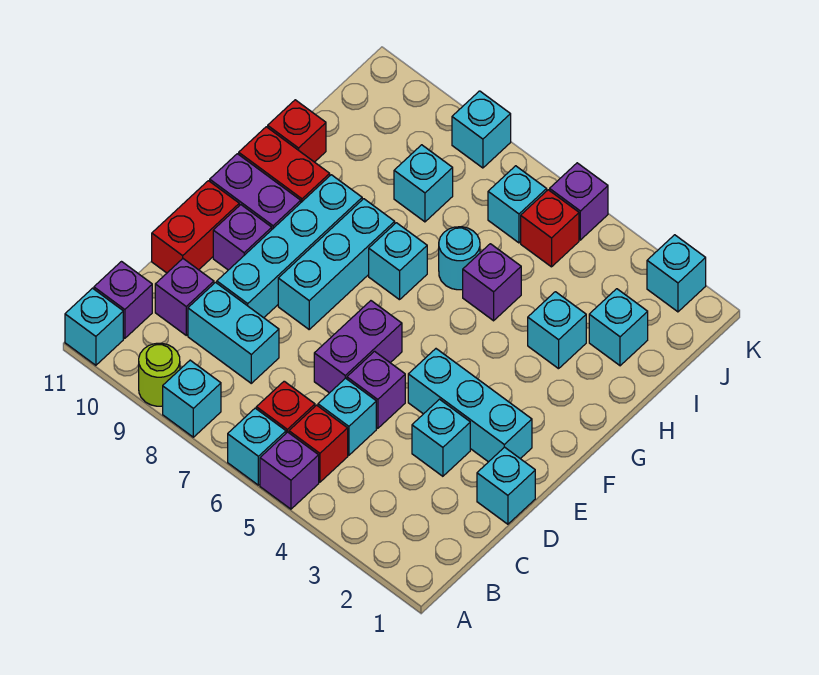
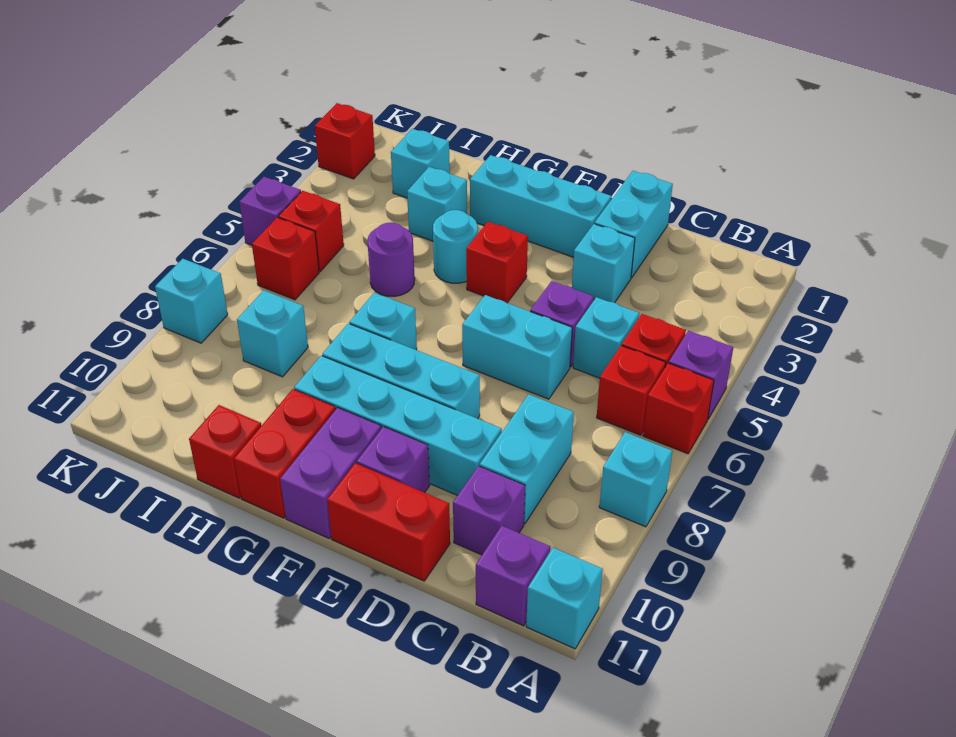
cyan brick A6 level 1 -> red brick A6 level 1
lime round brick A9 level 1 -> none
cyan brick D1 level 1 -> cyan brick D1:D2 level 1
purple brick D6:E6 level 1 -> cyan brick D6:E6 level 1
cyan brick E2:E4 level 1 -> cyan brick E2:G2 level 1
none -> red brick F4 level 1
purple brick H5 level 1 -> purple round brick H5 level 1
cyan round brick H6 level 1 -> cyan round brick G4 level 1
cyan brick J6 level 1 -> red brick J6 level 1
cyan brick K2 level 1 -> red brick K2 level 1

